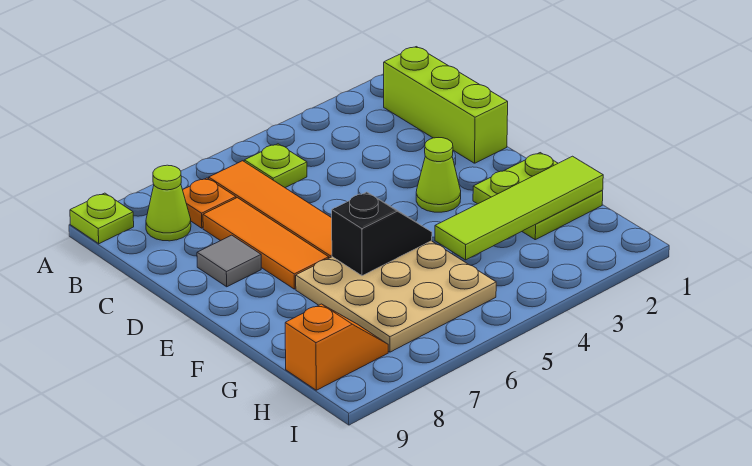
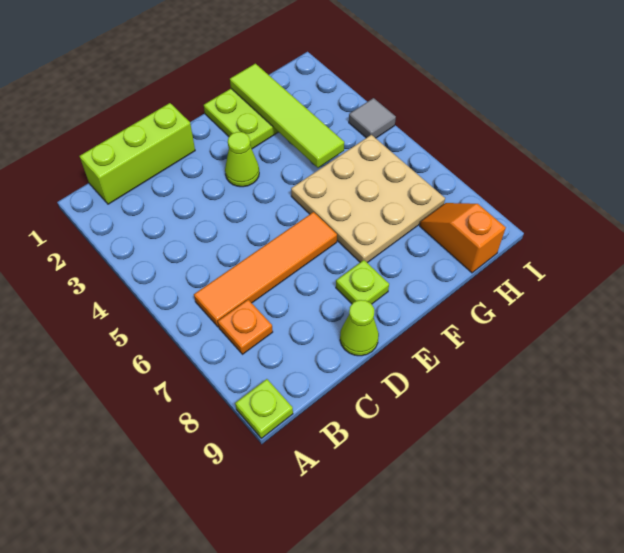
lime plate B5 level 1 -> lime plate E8 level 1
lime cone B8 level 1 -> lime cone D9 level 1
orange tile C7:E7 level 1 -> none
grey tile D8 level 1 -> grey tile I4 level 1
black slope F5:F6 level 2 top 6 -> none

